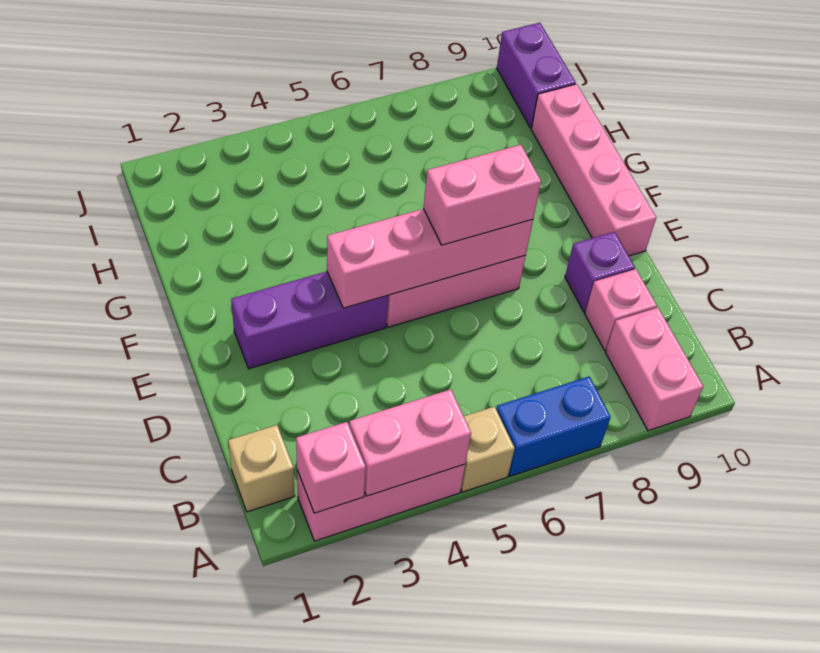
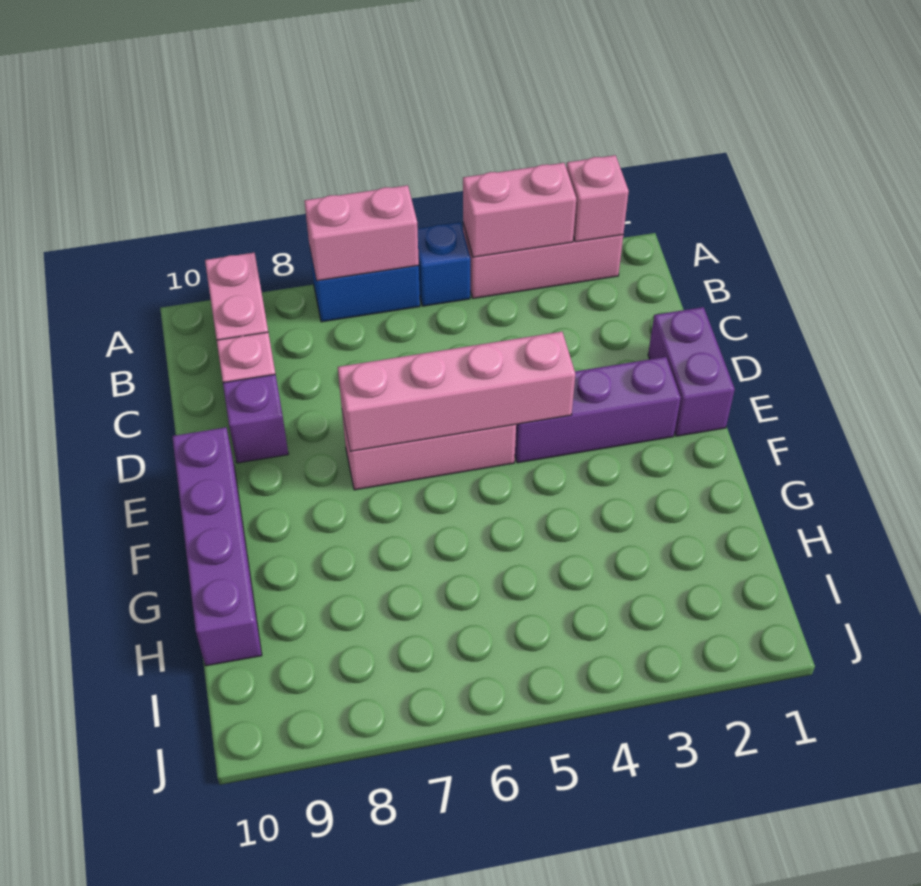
tan brick A5 level 1 -> blue brick A5 level 1
tan brick B1 level 1 -> none
pink brick E6:E7 level 3 -> pink brick A6:A7 level 2
pink brick E10:H10 level 1 -> purple brick E10:H10 level 1
purple brick I10:J10 level 1 -> purple brick D1:E1 level 1

